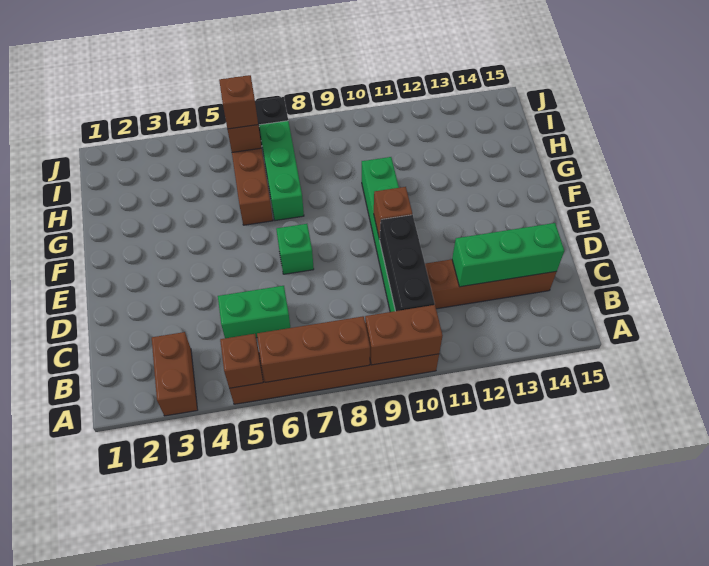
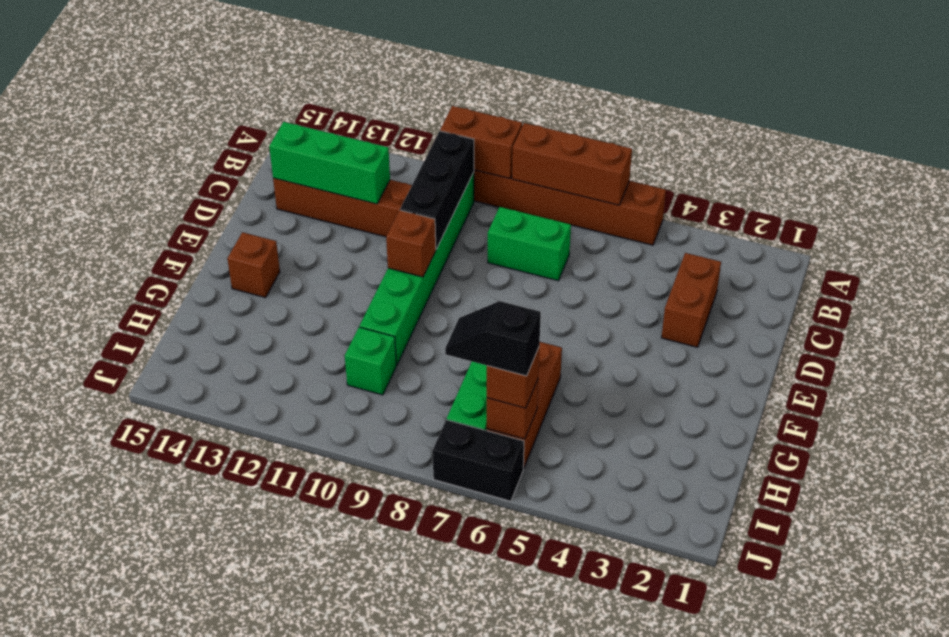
brown brick A3:B3 level 1 -> brown brick C3:D3 level 1
brown brick A5 level 2 -> brown brick F14 level 1
green brick C5:C6 level 1 -> green brick C7:C8 level 1
green brick E7 level 1 -> green brick H10 level 1
none -> black slope I6:I7 level 4 top 6

